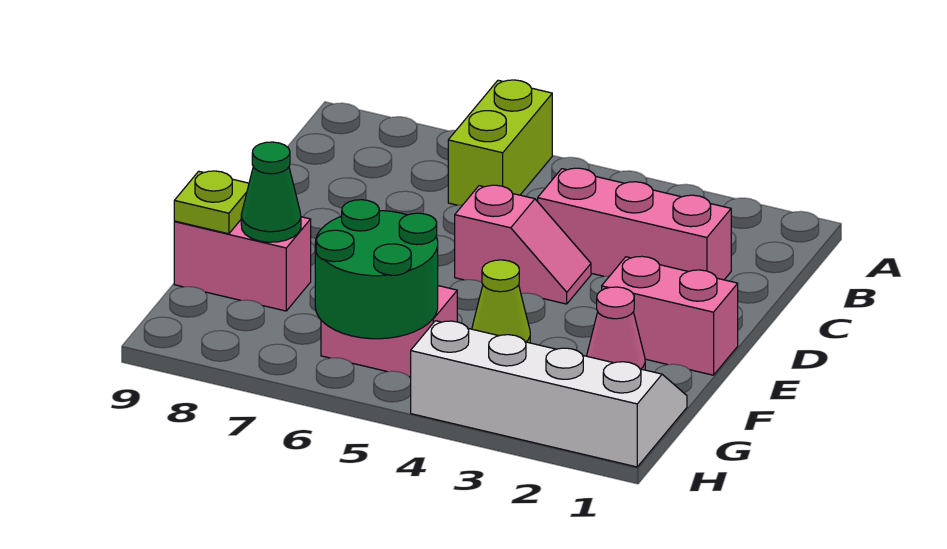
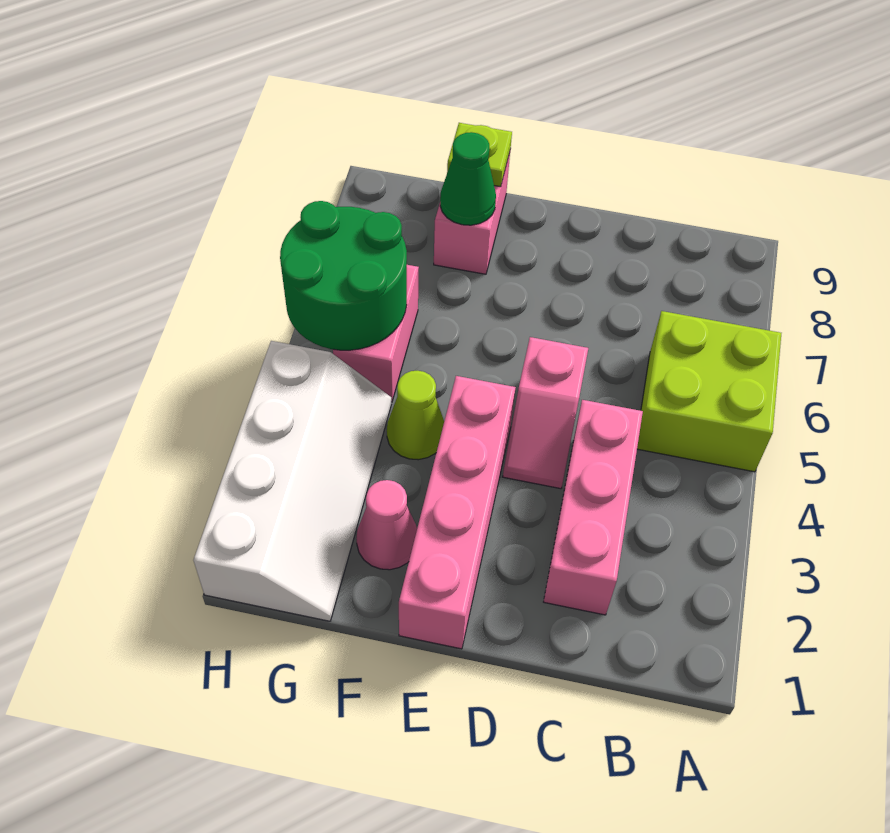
lime brick A6:B6 level 1 -> lime brick A5:B6 level 1
pink brick E1:E2 level 1 -> pink brick E1:E4 level 1

